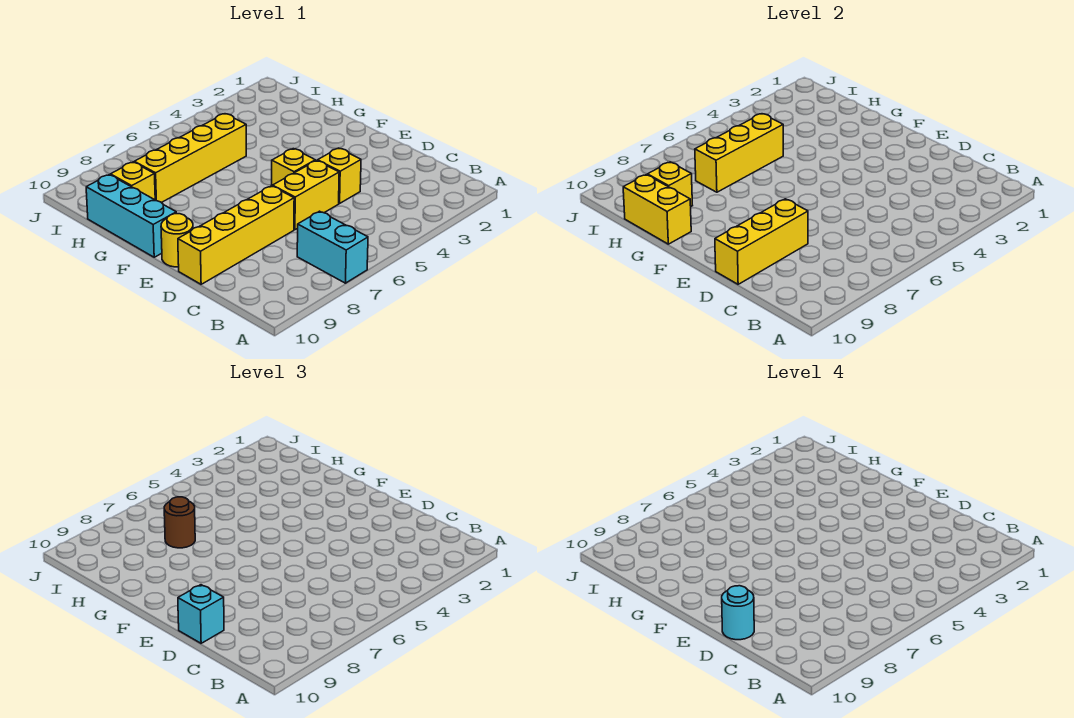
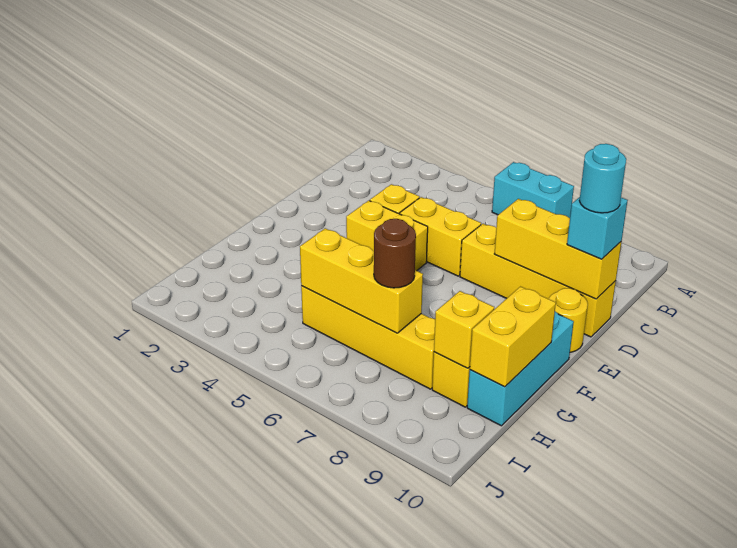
cyan brick A7:B7 level 1 -> cyan brick A6:A7 level 1
yellow brick E5 level 1 -> yellow brick E4:E5 level 1

